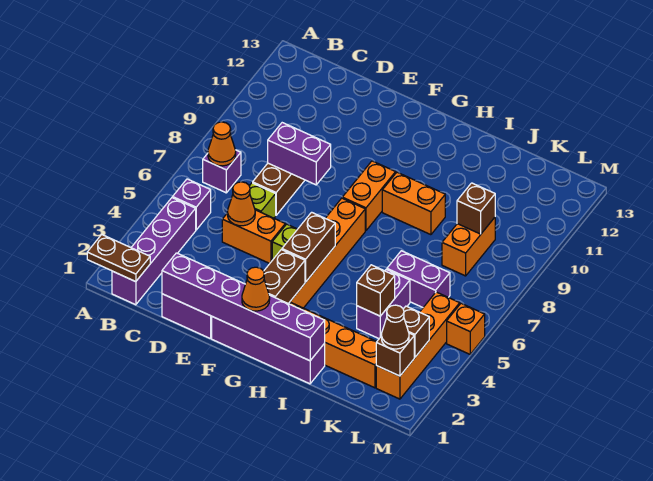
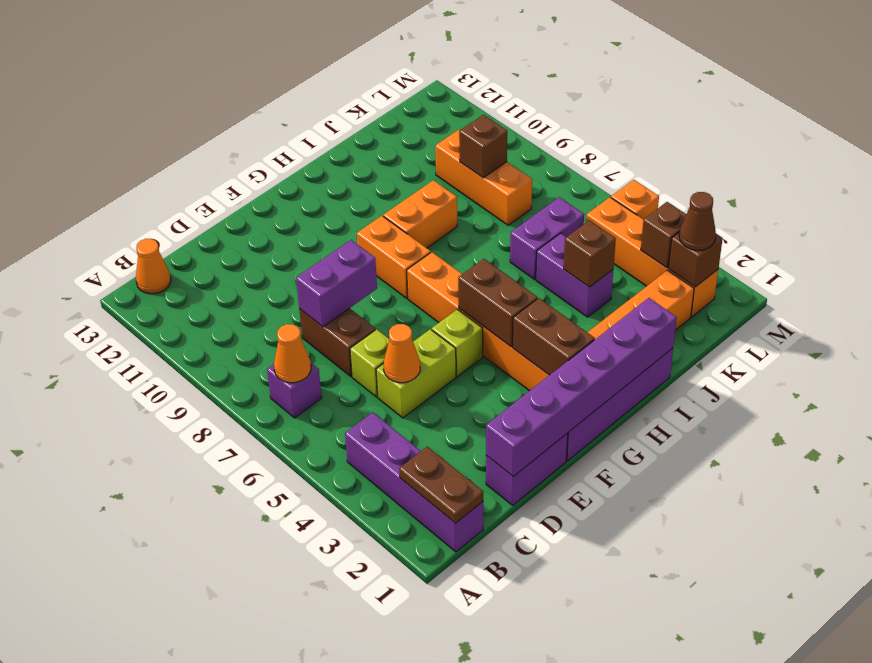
brown plate A1:B1 level 2 -> brown plate B1:B2 level 2
purple brick B5 level 1 -> none
orange brick D5:E5 level 1 -> lime brick D5:E5 level 1
orange cone G1 level 3 -> orange cone B13 level 1
orange brick K8:K9 level 1 -> orange brick K8:K10 level 1

